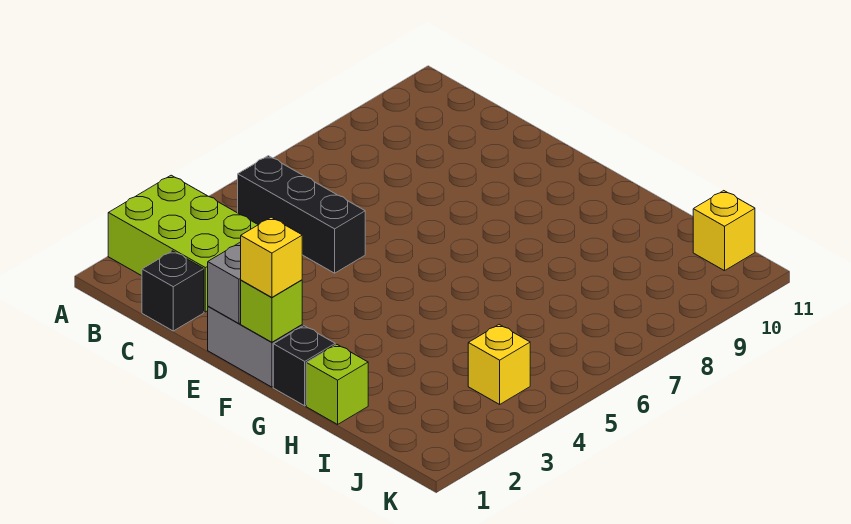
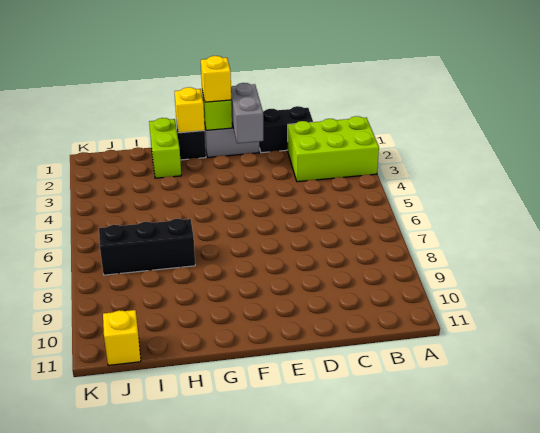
black brick B5:D5 level 1 -> black brick H7:J7 level 1
black brick C1 level 1 -> black brick C1:D1 level 1
lime brick H1 level 1 -> lime brick H1:H2 level 1
yellow brick J4 level 1 -> yellow brick G1 level 2

